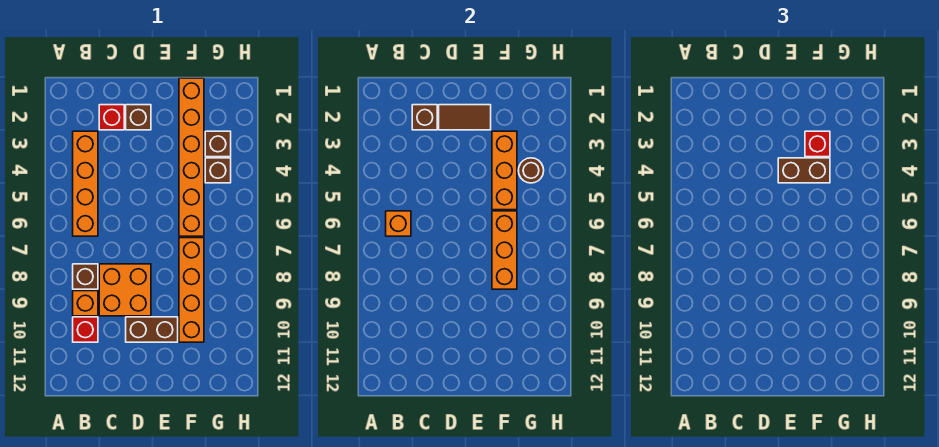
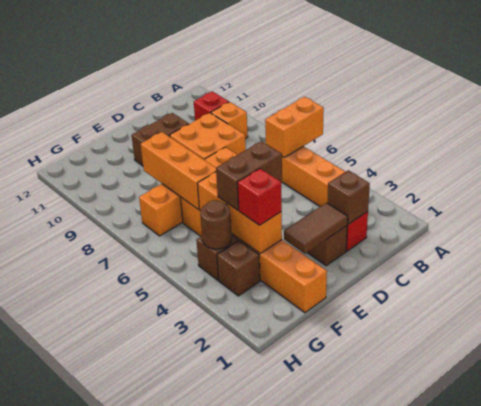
orange brick B6 level 2 -> orange brick A6:B6 level 2
brown brick B8 level 1 -> none
orange brick F7:F10 level 1 -> orange brick D7:G7 level 1

